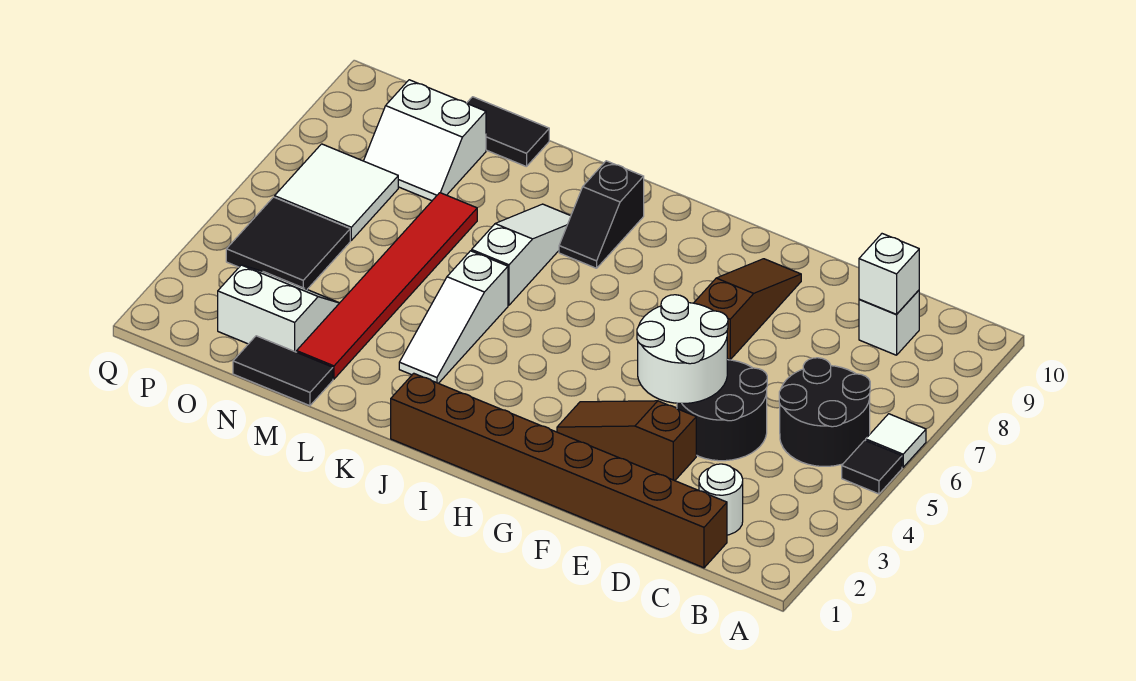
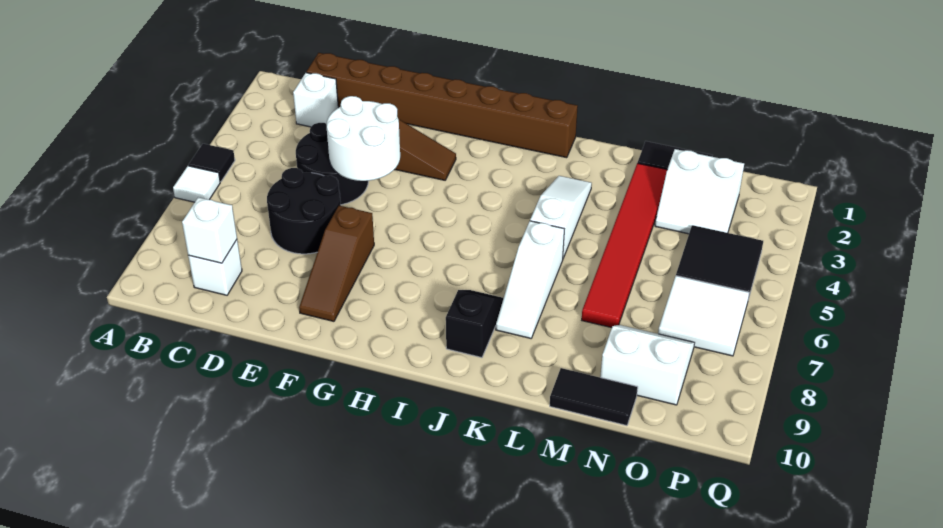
black round brick B5:C6 level 1 -> black round brick D6:E7 level 1
white round brick C2 level 1 -> white brick C2 level 1

